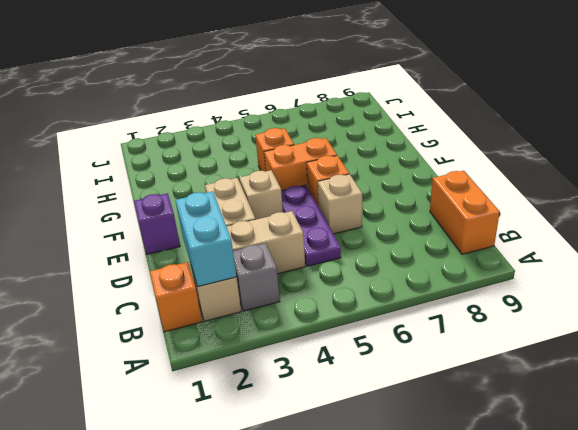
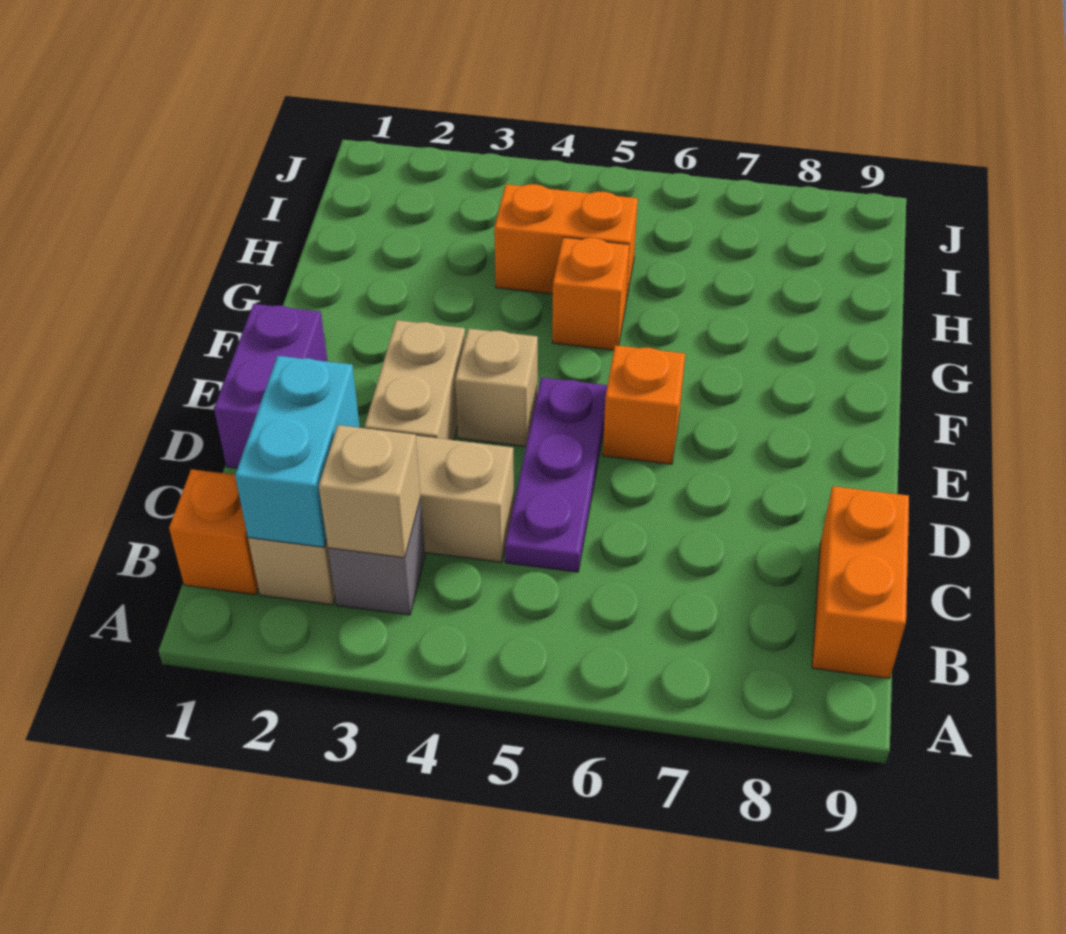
tan brick D6 level 1 -> tan brick B3 level 2
purple brick E1 level 1 -> purple brick D1:E1 level 1
orange brick F5:F6 level 1 -> orange brick H4:H5 level 1

